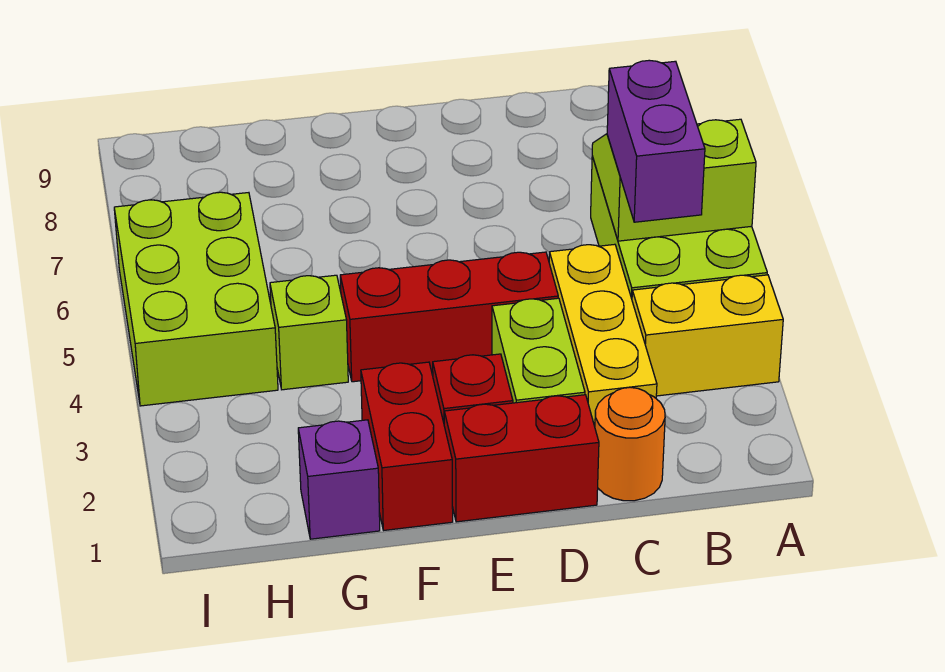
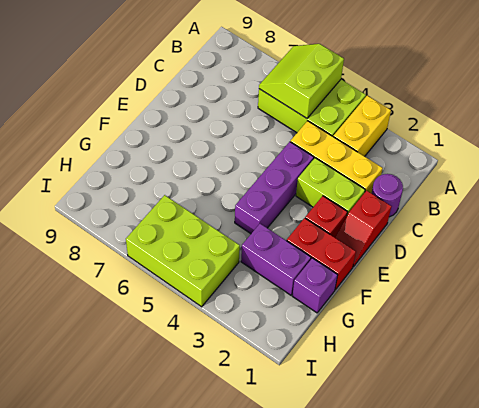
purple brick B4:B5 level 3 -> purple brick G2:G3 level 1
orange round brick C1 level 1 -> purple round brick C1 level 1
red brick D1:E1 level 1 -> red slope D1:E1 level 1 top D
red brick D4:F4 level 1 -> purple brick D4:F4 level 1
lime brick G4 level 1 -> none

